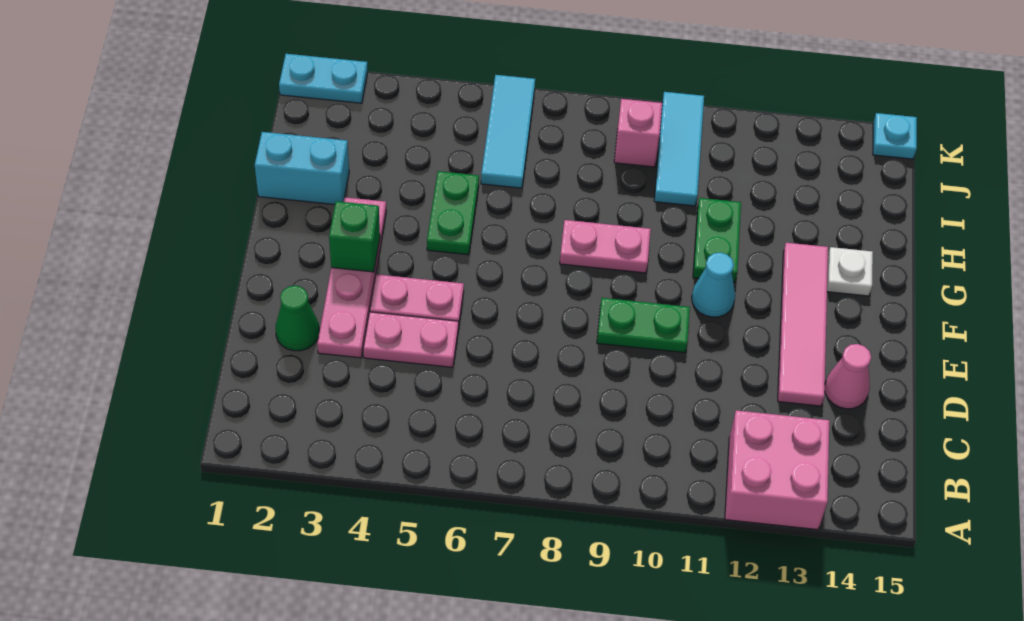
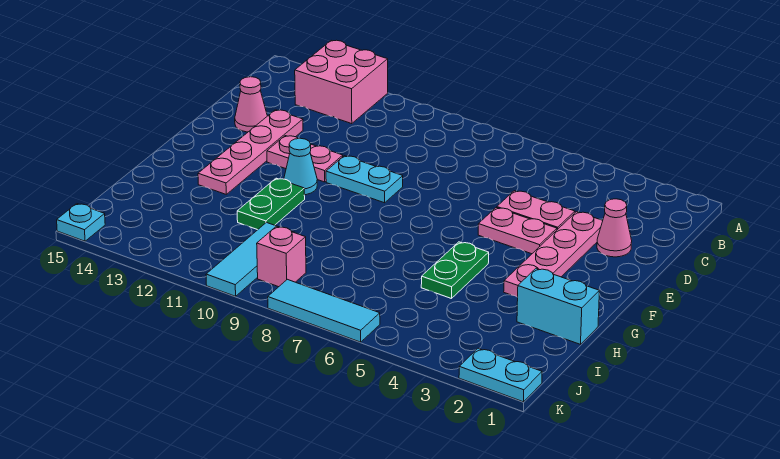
green cone D2 level 1 -> pink cone D2 level 1
pink tile D13:G13 level 1 -> pink plate D13:G13 level 1
green plate E9:E10 level 1 -> cyan plate E9:E10 level 1
green brick F3 level 2 -> none
pink plate G8:G9 level 1 -> pink plate E11:E12 level 1
white plate G14 level 1 -> none
cyan tile I6:K6 level 1 -> cyan tile K6:K8 level 1

